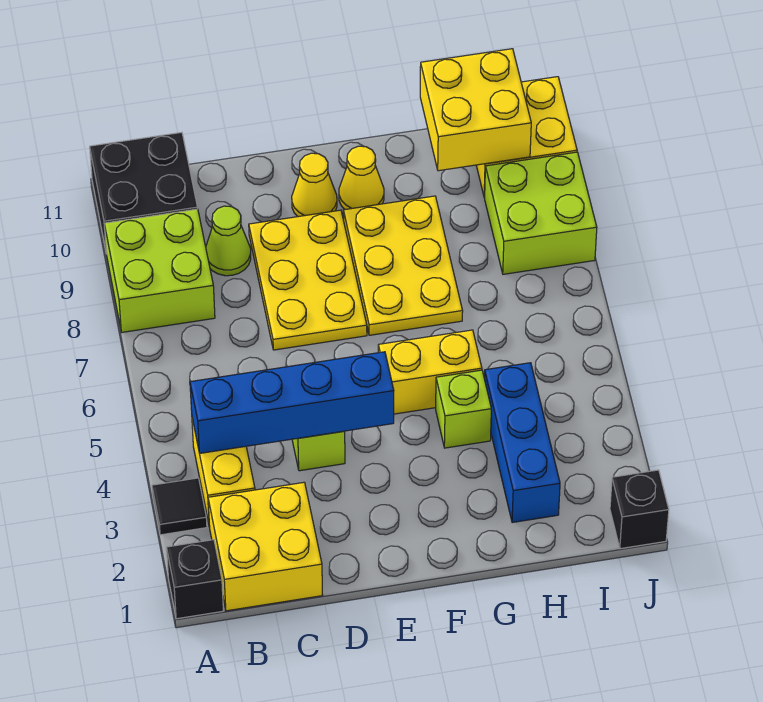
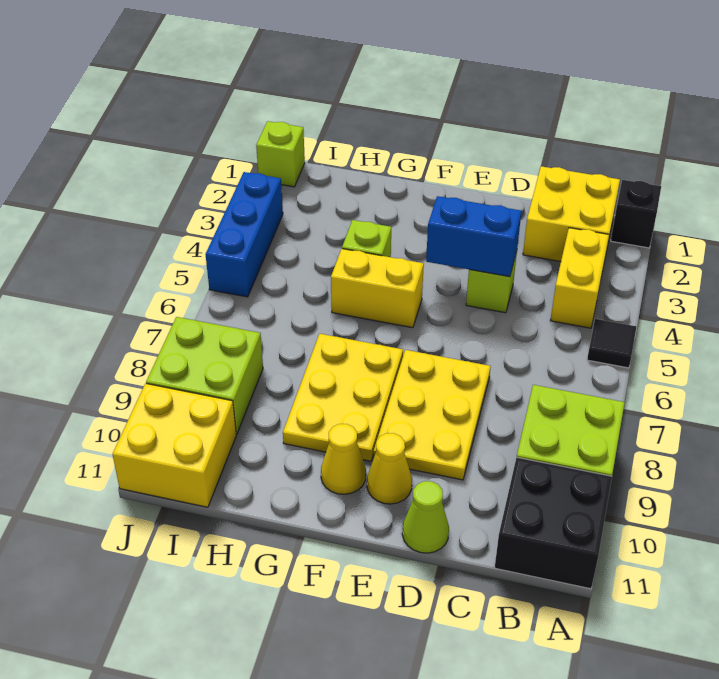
black tile A3 level 1 -> black tile A5 level 1
blue brick B4:E4 level 2 -> blue brick D4:E4 level 2
lime cone C9 level 1 -> lime cone D11 level 1
blue brick H2:H4 level 1 -> blue brick J3:J5 level 1
yellow brick H10:I11 level 2 -> none
black brick J1 level 1 -> lime brick J1 level 1

